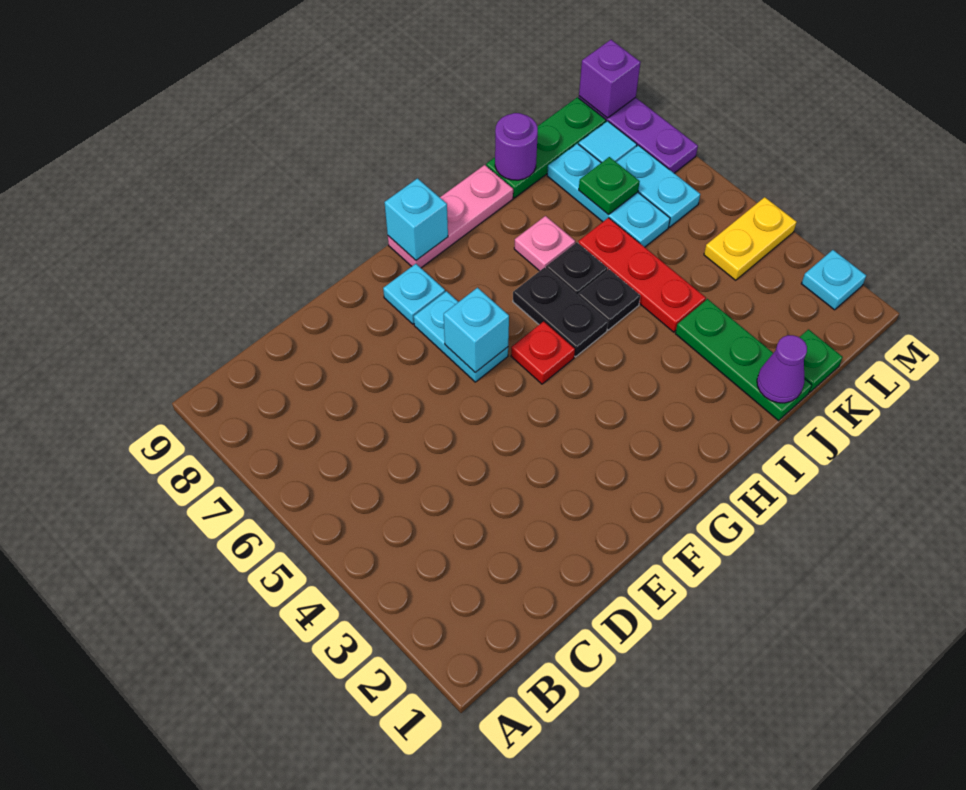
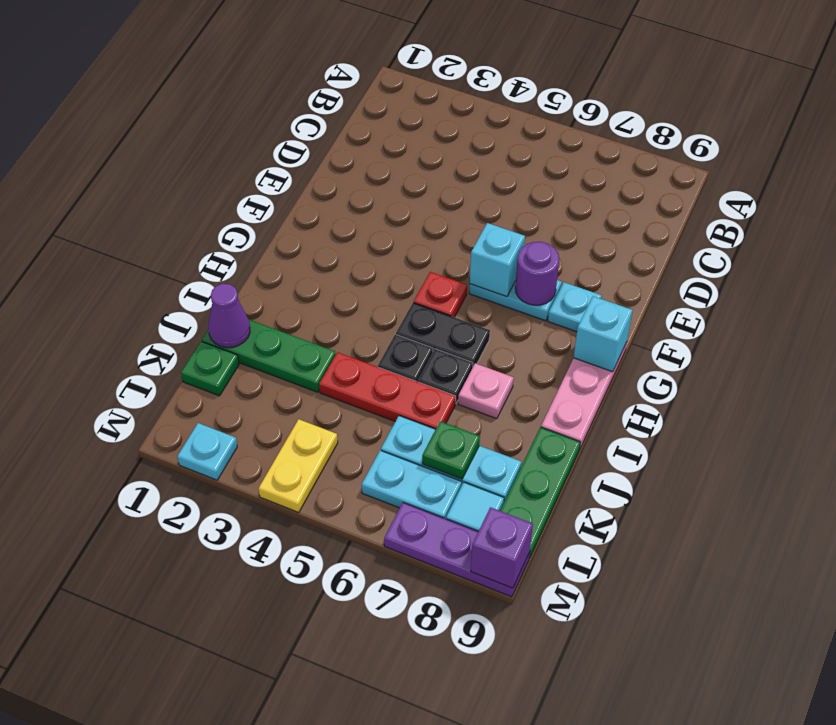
purple round brick J9 level 2 -> purple round brick F7 level 2

